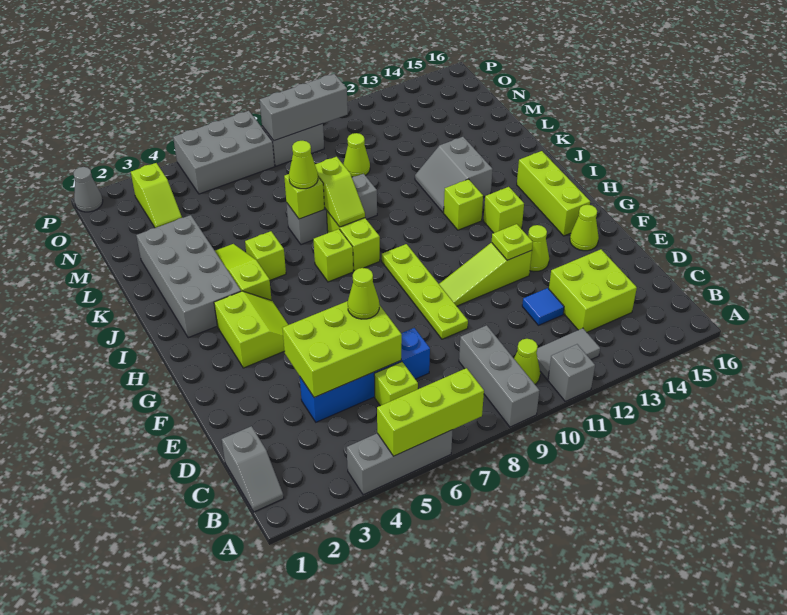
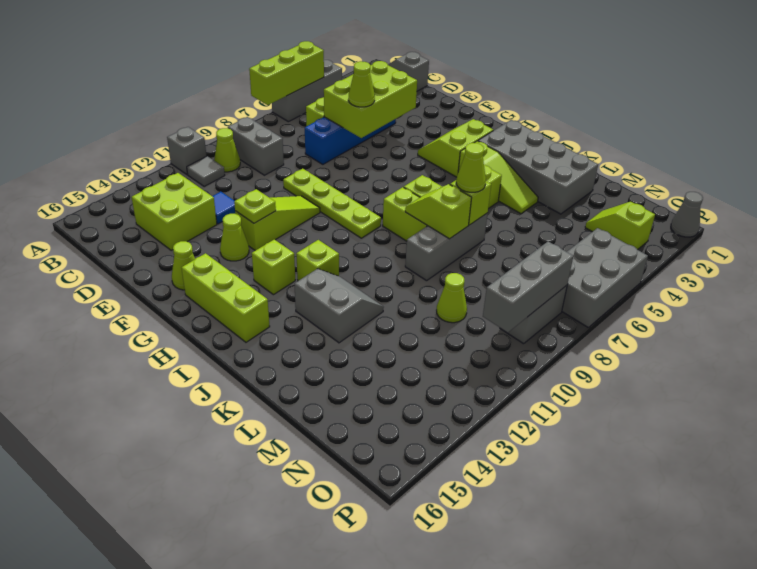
grey brick A9:C9 level 1 -> grey brick B9:C9 level 1
grey tile B11:B12 level 1 -> grey tile B11 level 1
lime slope G3:H4 level 1 top 3 -> lime slope G3:H4 level 1 top H

